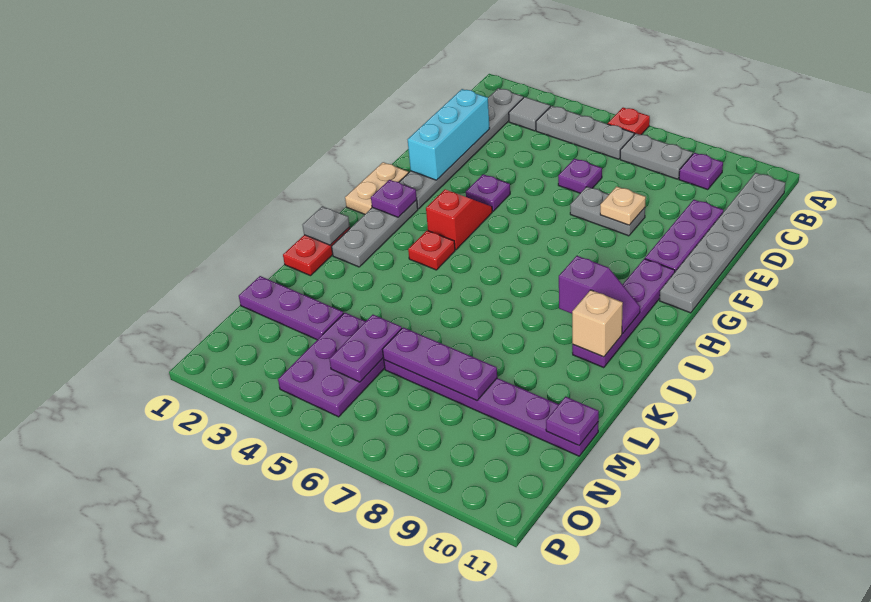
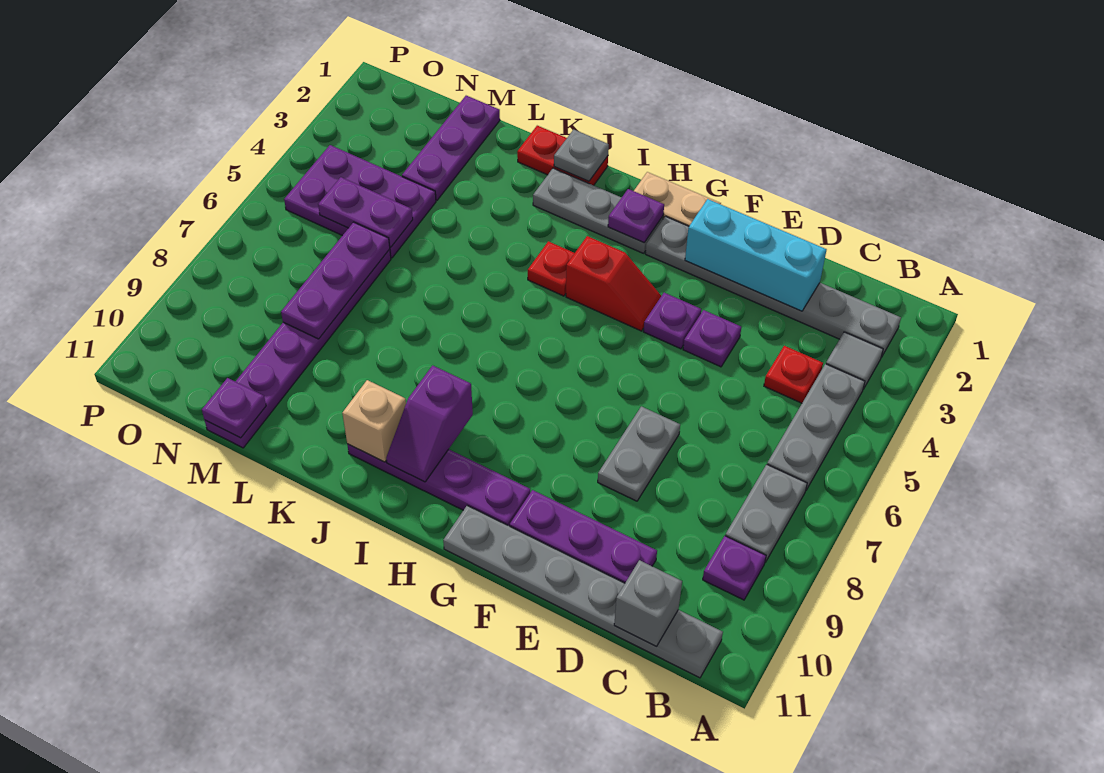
red plate A6 level 1 -> red plate C4 level 1
none -> grey brick C11 level 2
purple plate D6 level 1 -> purple plate E4 level 1
tan plate E8 level 2 -> none

